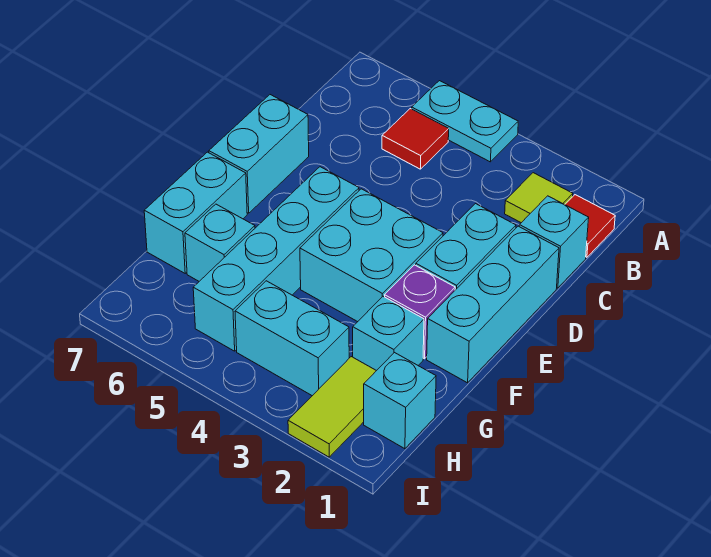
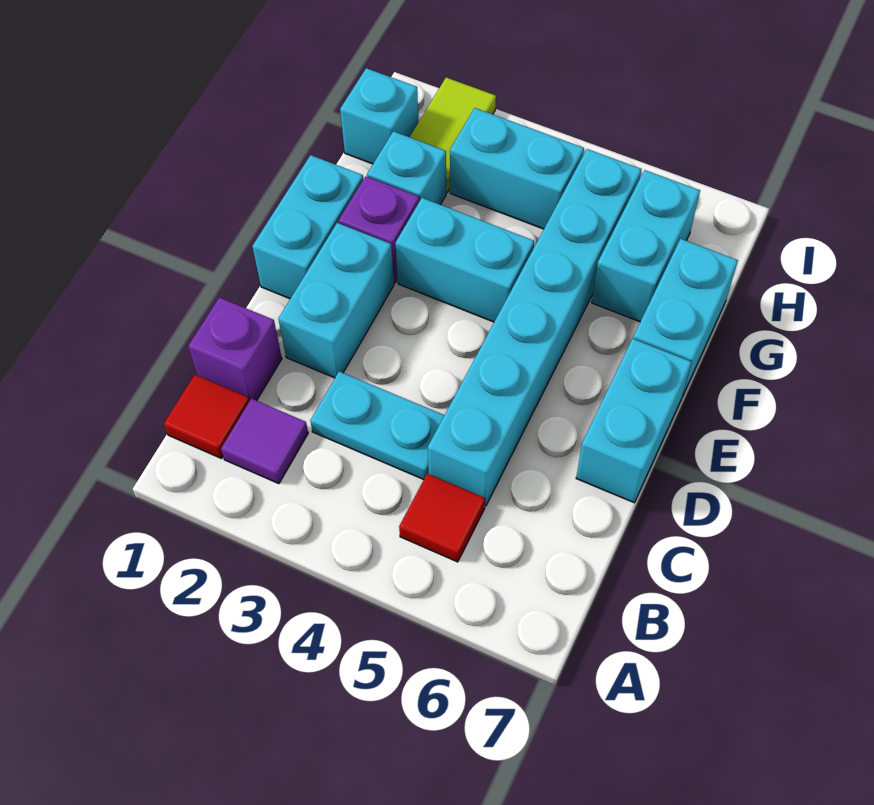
cyan plate A4:A5 level 1 -> cyan plate C3:C4 level 1
lime tile B2 level 1 -> purple tile B2 level 1
cyan brick C1 level 1 -> purple brick C1 level 1
cyan brick D1:F1 level 1 -> cyan brick E1:F1 level 1
cyan brick E3:F4 level 1 -> cyan brick F3:F4 level 1
cyan brick E5:H5 level 1 -> cyan brick C5:H5 level 1
cyan brick G6 level 1 -> cyan brick G6:H6 level 1

